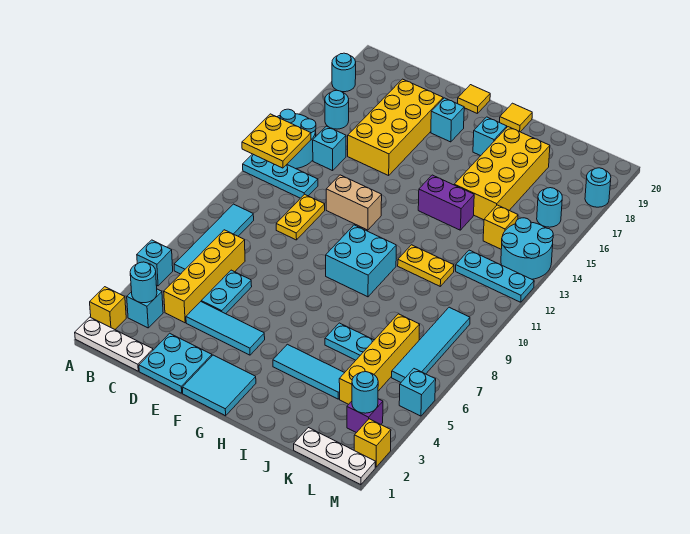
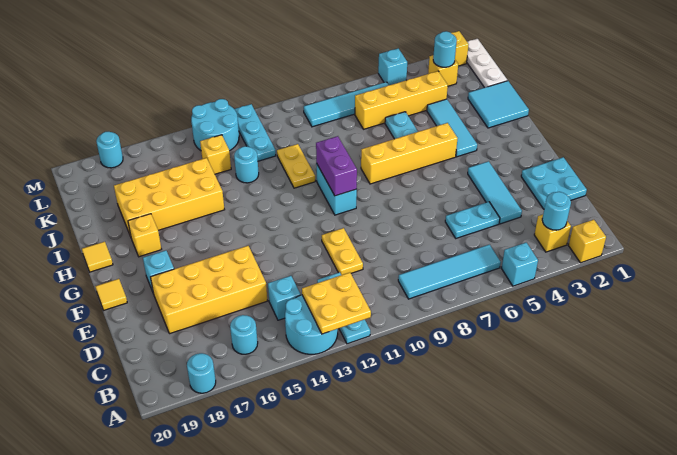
white plate A1:C1 level 1 -> none
cyan brick B3 level 1 -> yellow brick B3 level 1
yellow brick C4:C7 level 1 -> yellow brick H5:H8 level 1
yellow plate D10:D11 level 1 -> yellow plate D11:E11 level 1
tan brick E12:F12 level 1 -> none
cyan tile F1:G2 level 1 -> cyan tile I1:J2 level 1
cyan brick G9:H10 level 1 -> cyan brick G10:H10 level 1
purple brick H14:I14 level 1 -> purple brick G10:H10 level 2
cyan brick H18 level 1 -> yellow brick H18 level 1
purple brick L3 level 1 -> yellow brick L3 level 1
cyan round brick L16 level 1 -> cyan round brick J13 level 1

